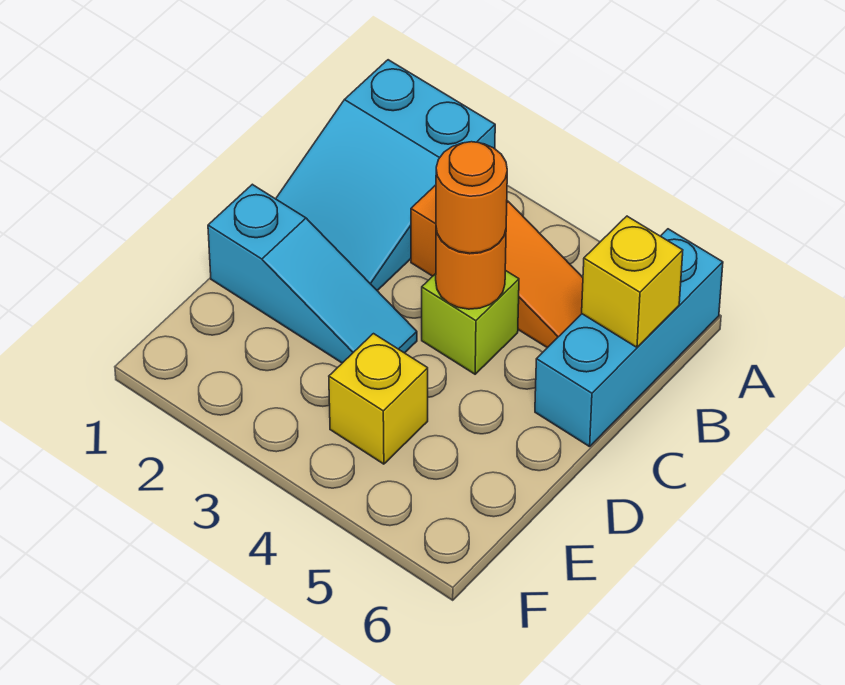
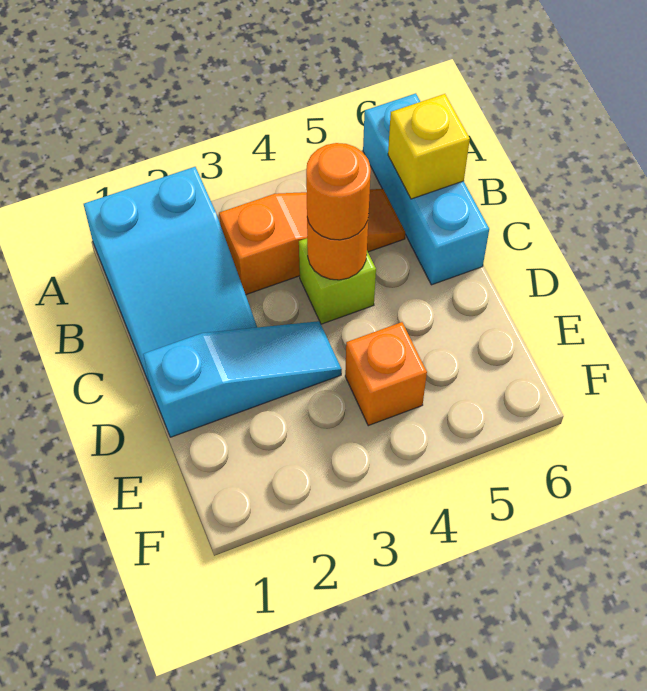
yellow brick E4 level 1 -> orange brick E4 level 1

